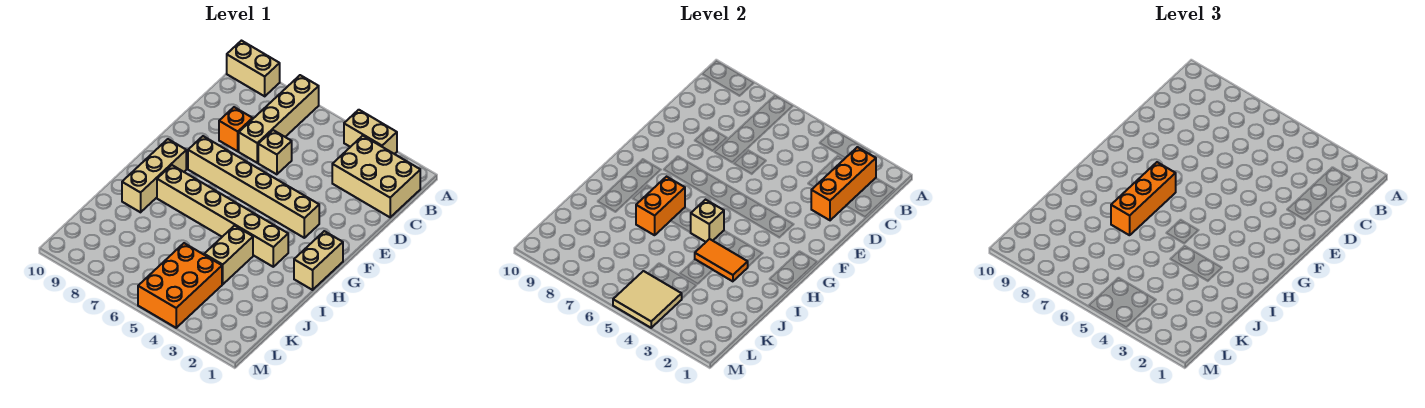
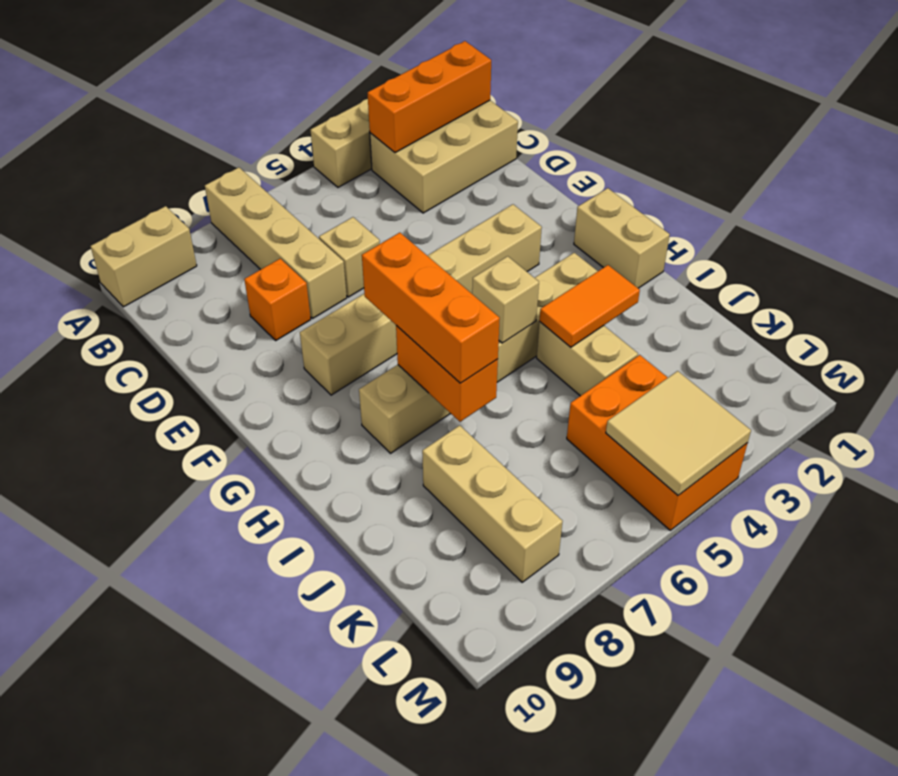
orange brick B2:D2 level 2 -> orange brick B1:B3 level 2
tan brick G9:I9 level 1 -> tan brick J8:L8 level 1

